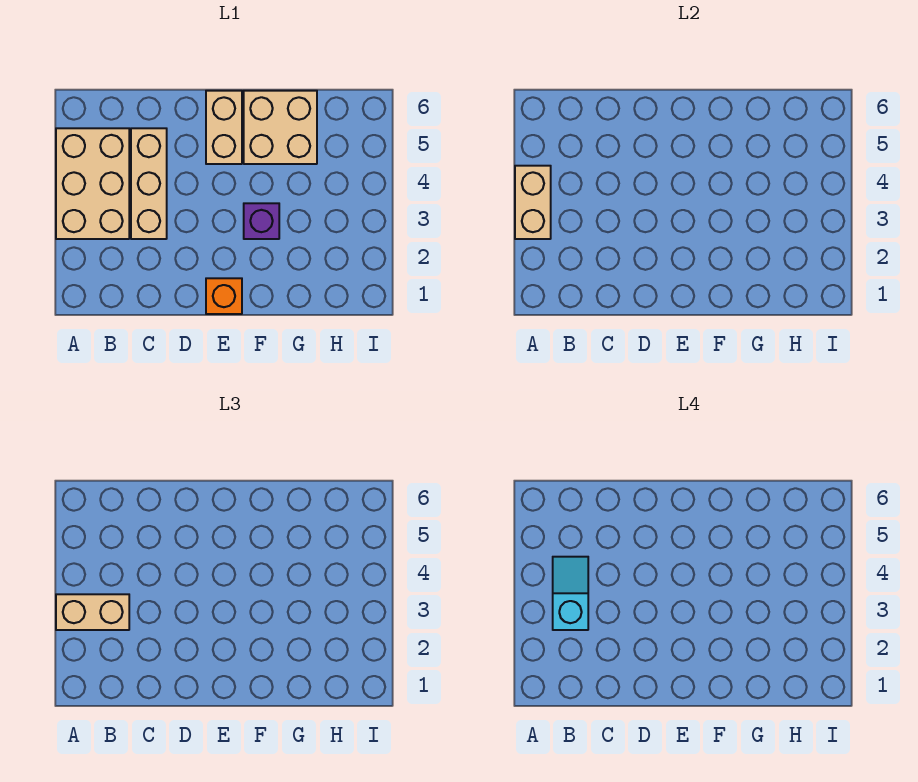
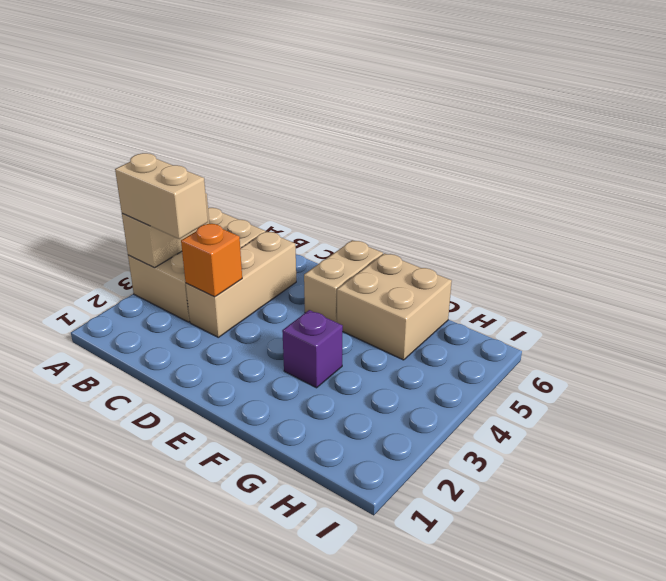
cyan slope B3:B4 level 4 top 3 -> none
orange brick E1 level 1 -> orange brick C3 level 2

